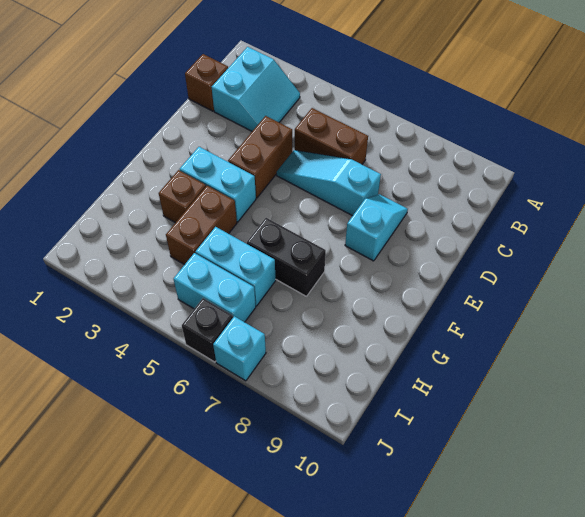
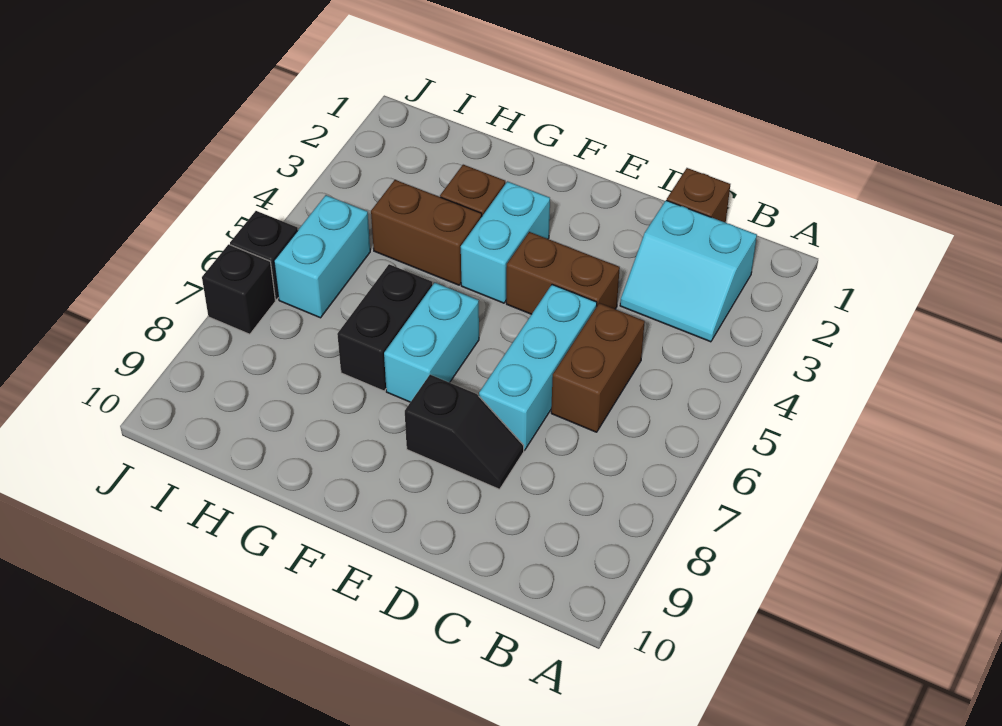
cyan slope D5:D7 level 1 top 7 -> cyan brick D5:D7 level 1
cyan slope D8:E8 level 1 top E -> black slope D8:E8 level 1 top E
cyan brick H5:H6 level 1 -> cyan brick F6:F7 level 1
cyan brick J7 level 1 -> black brick J7 level 1

